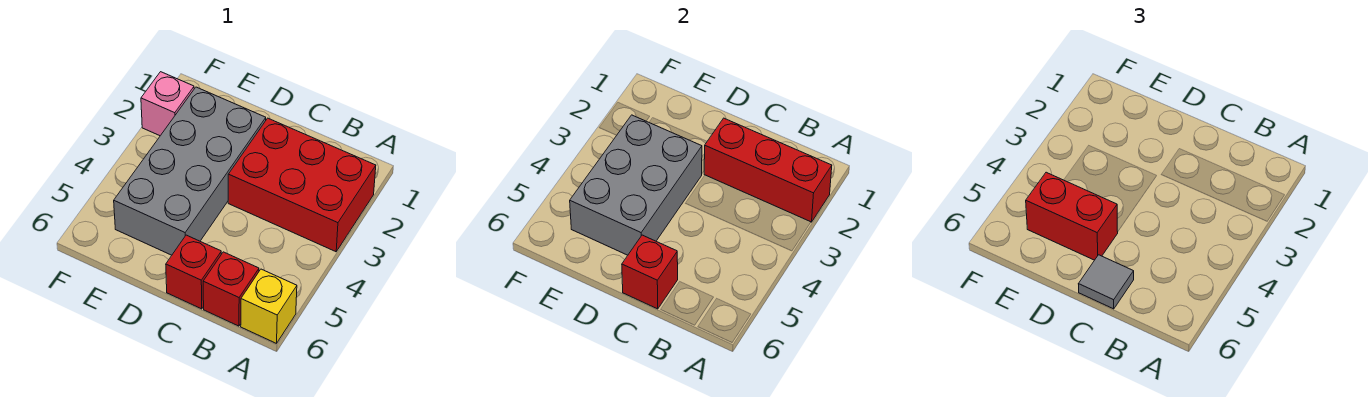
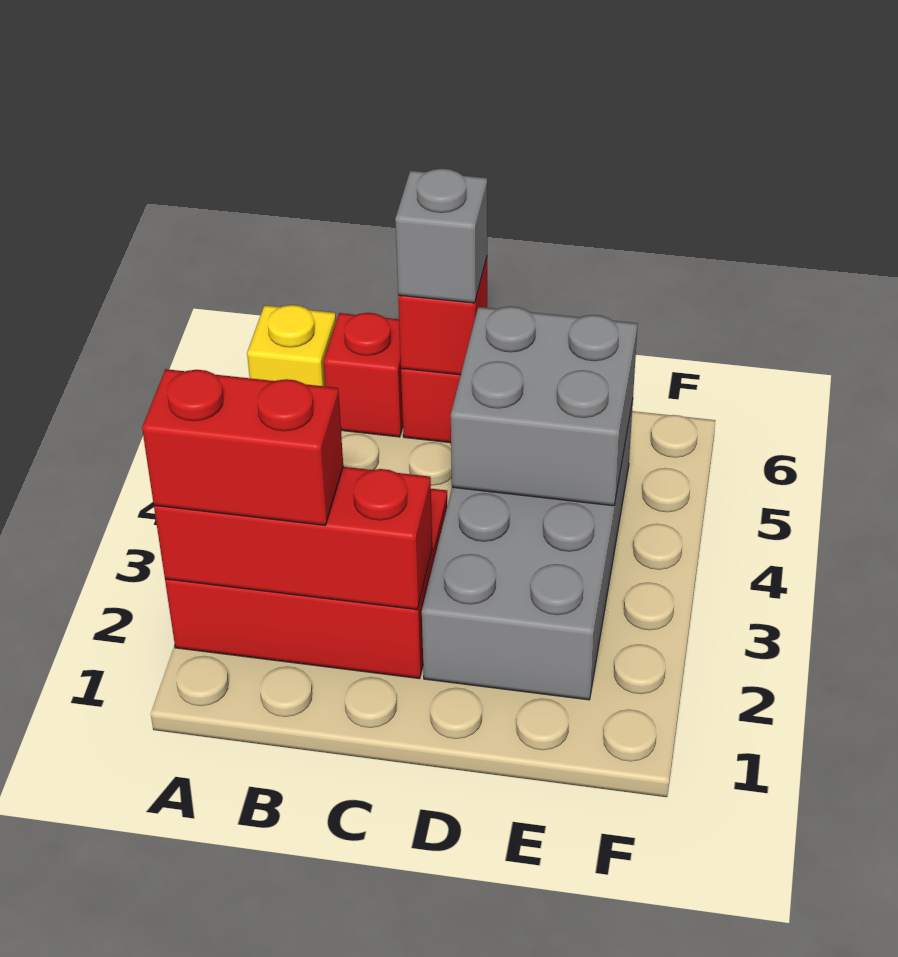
grey tile C6 level 3 -> grey brick C6 level 3
grey brick D3:E5 level 2 -> grey brick D4:E5 level 2
red brick D5:E5 level 3 -> red brick A2:B2 level 3
pink brick F2 level 1 -> none

